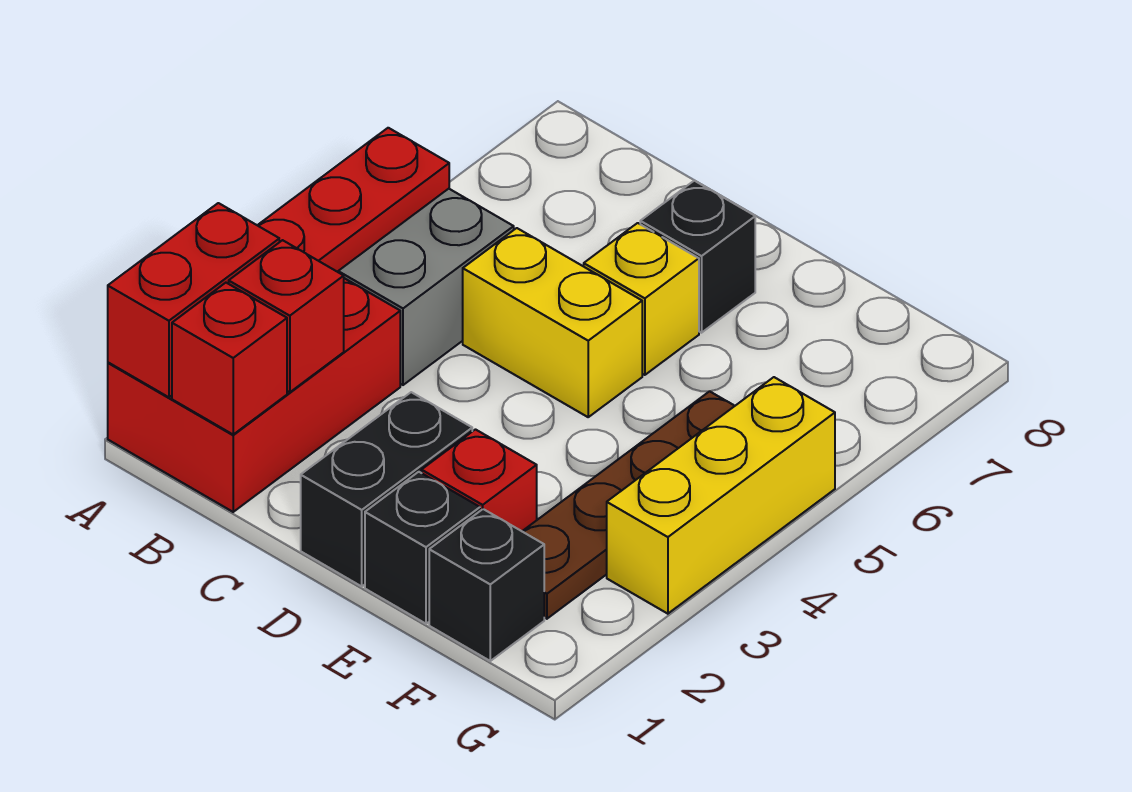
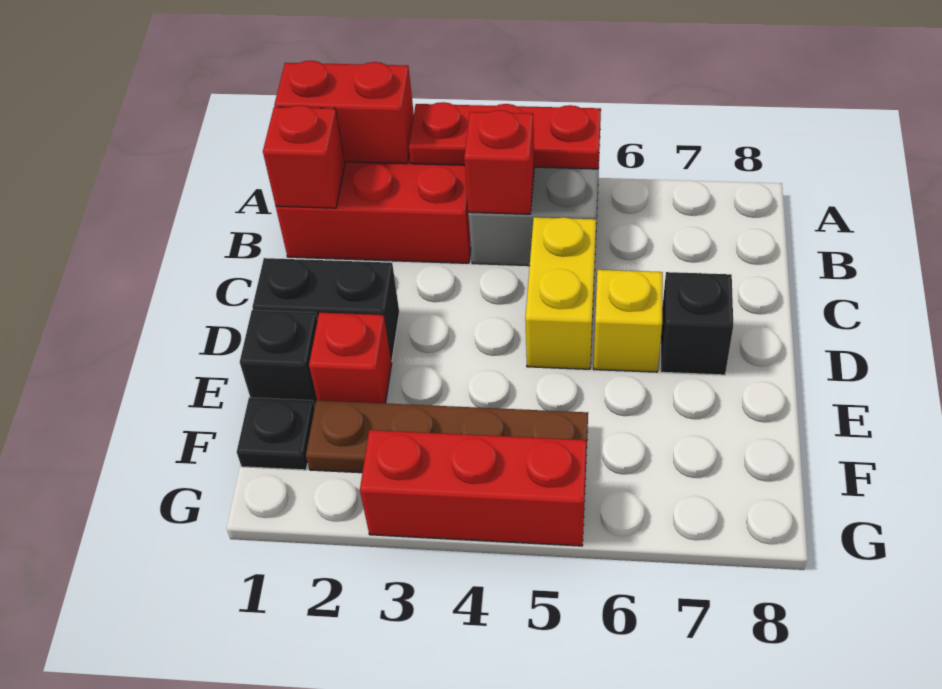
red brick B2 level 2 -> red brick B4 level 2
black brick F1 level 1 -> black plate F1 level 1
yellow brick G3:G5 level 1 -> red brick G3:G5 level 1

